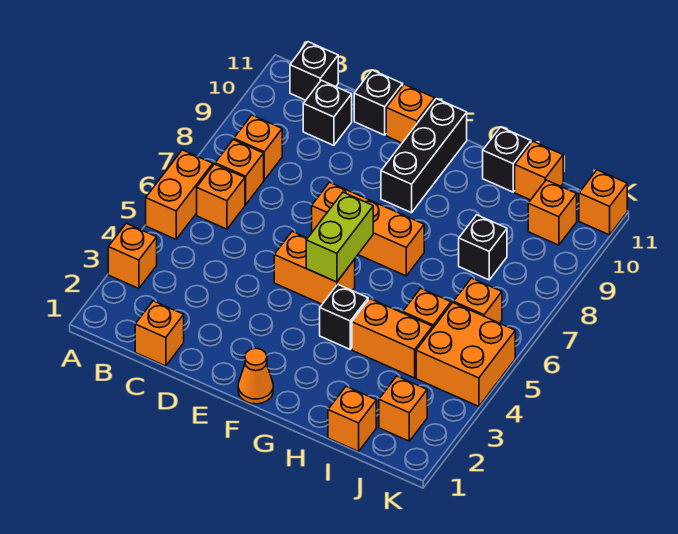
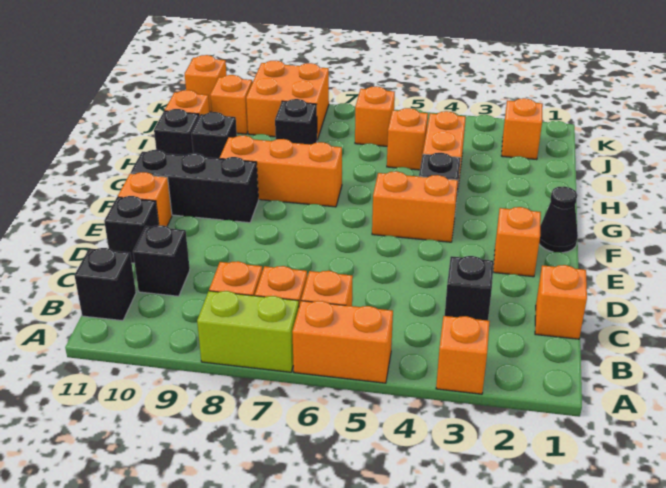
none -> black brick C3 level 1
orange brick E5:F5 level 1 -> orange brick F4:F5 level 1
orange brick E7:G7 level 1 -> orange brick G7:G9 level 1
orange cone F1 level 1 -> black cone F1 level 1
lime brick F5:F6 level 2 -> lime brick A7:A8 level 1
none -> black brick H10 level 1
orange brick I1 level 1 -> orange brick E2 level 1
orange brick J4:K5 level 1 -> orange brick J8:K9 level 1

